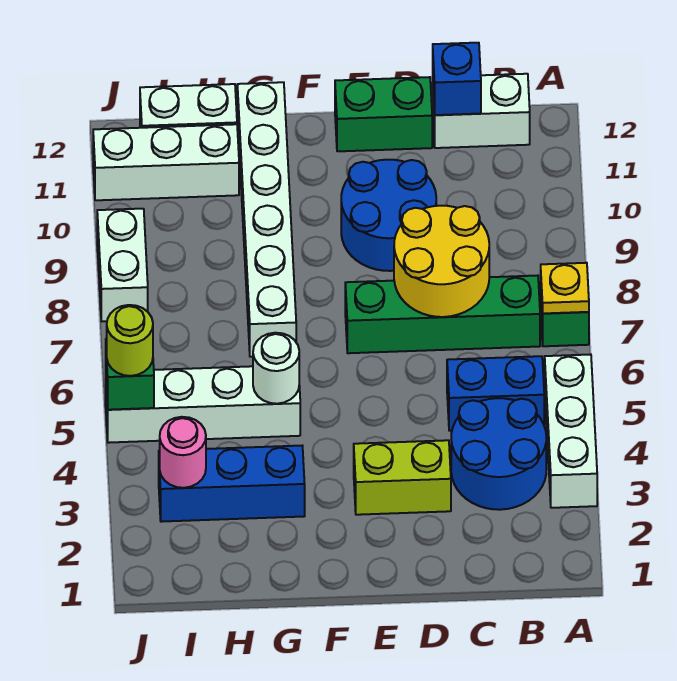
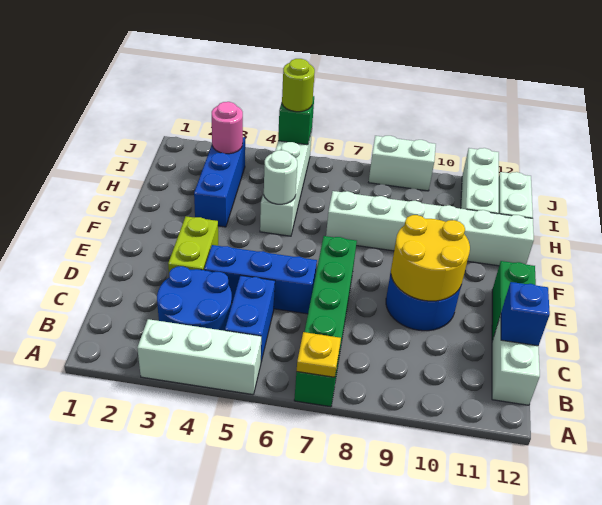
yellow round brick C7:D8 level 2 -> yellow round brick D9:E10 level 2
none -> blue brick D4:D6 level 1

